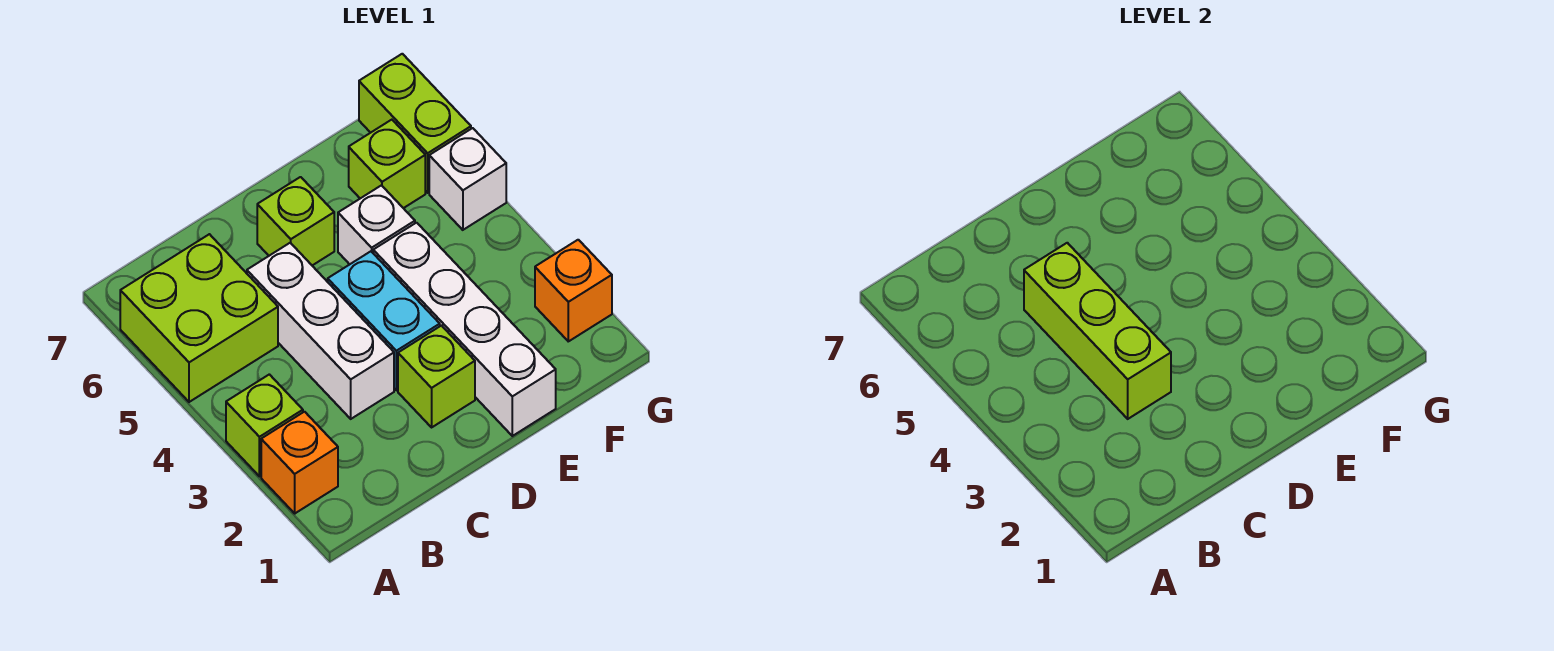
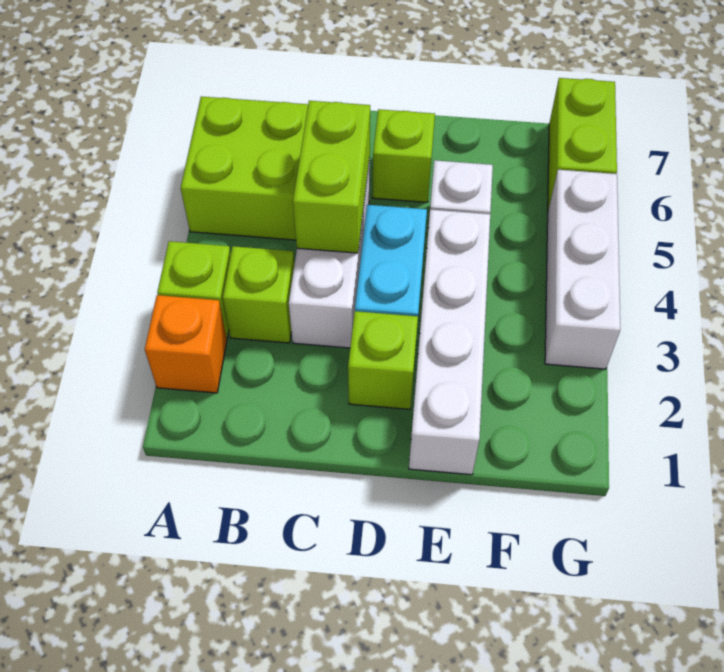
lime brick C3:C5 level 2 -> lime brick C4:C5 level 2
lime brick F6 level 1 -> lime brick B3 level 1
orange brick G2 level 1 -> none
white brick G5 level 1 -> white brick G3:G5 level 1

